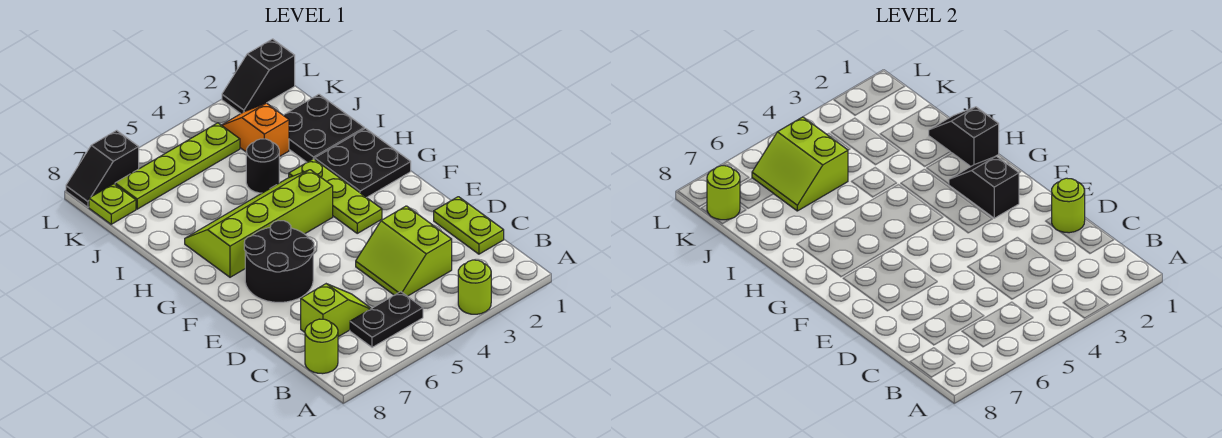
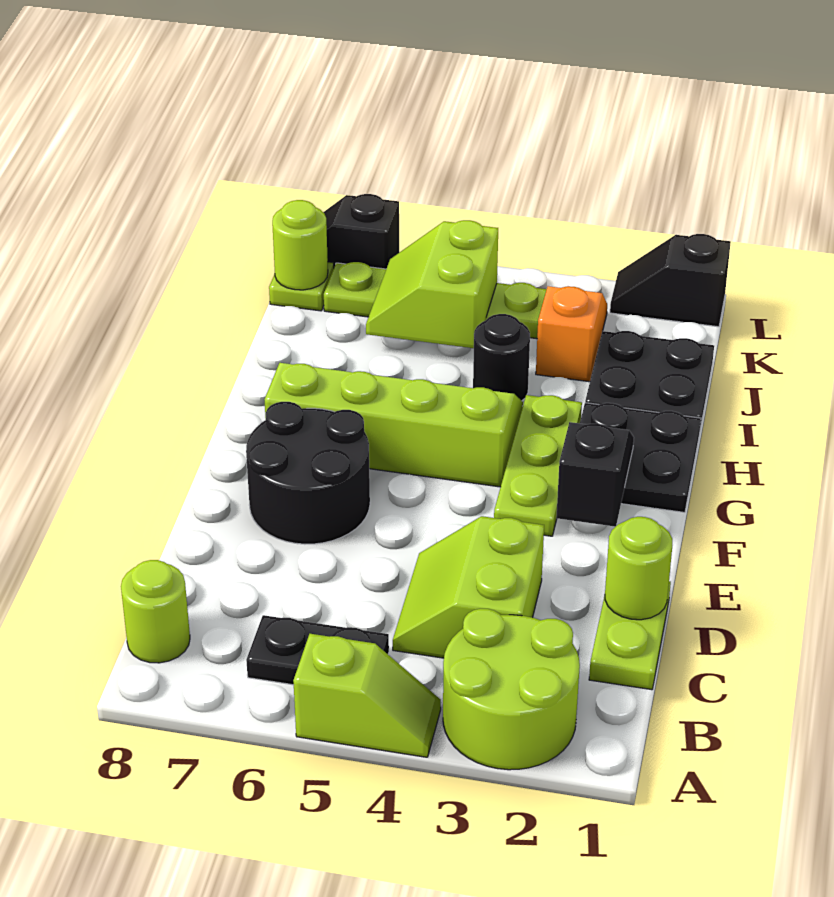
lime round brick A3 level 1 -> lime round brick A2:B3 level 1
lime slope C6:C7 level 1 top 7 -> lime slope A4:A5 level 1 top 5
black slope H1:I1 level 2 top H -> none

